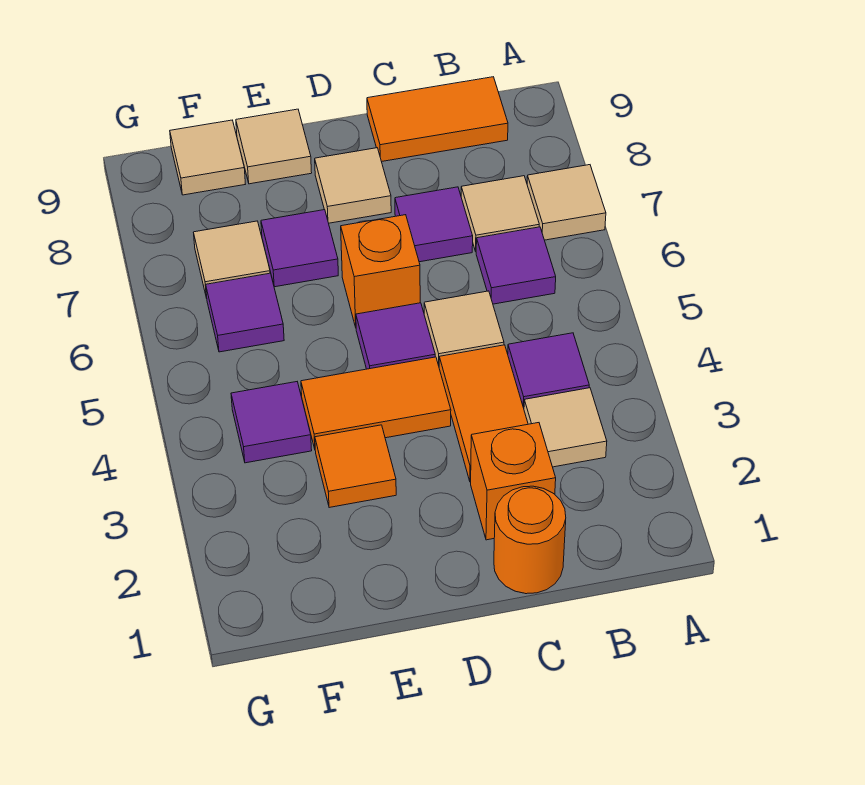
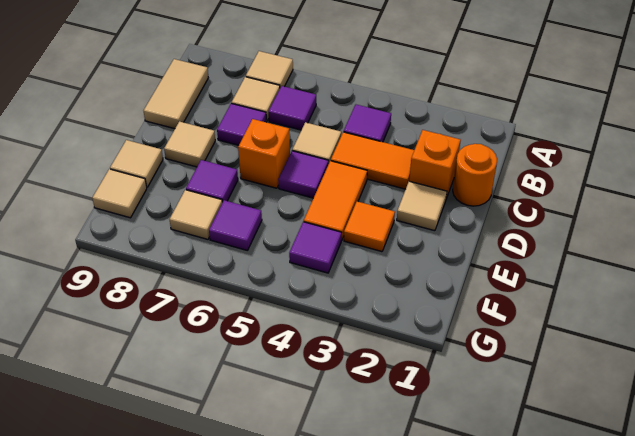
tan tile B3 level 1 -> tan tile D2 level 1
orange tile B9:C9 level 1 -> tan tile B9:C9 level 1

